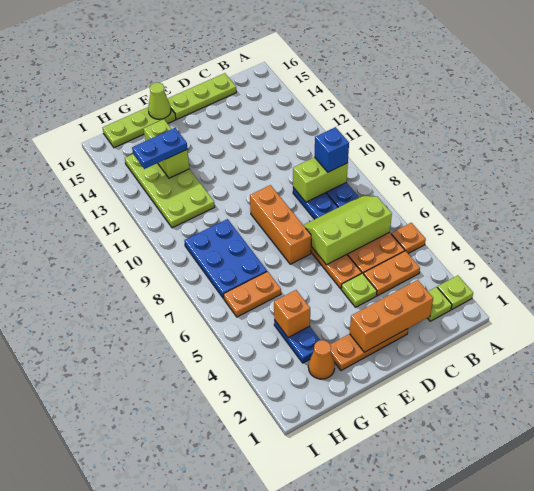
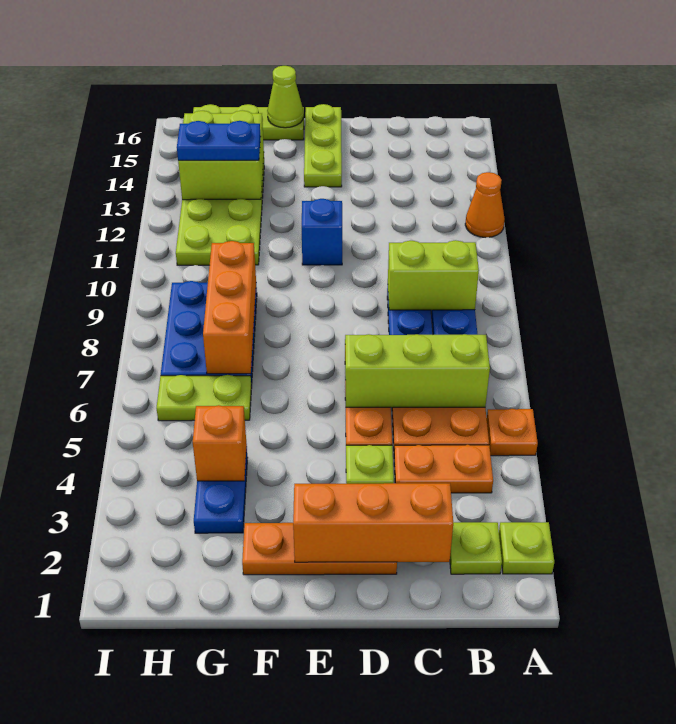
blue brick B9 level 3 -> blue brick E11 level 1
lime plate C16:E16 level 1 -> lime plate E14:E16 level 1
orange brick E7:E9 level 1 -> orange brick G7:G9 level 2
orange cone G2 level 1 -> orange cone A12 level 1
orange plate G6:H6 level 1 -> lime plate G6:H6 level 1
lime brick G13:G14 level 2 -> lime brick G13:H14 level 2

